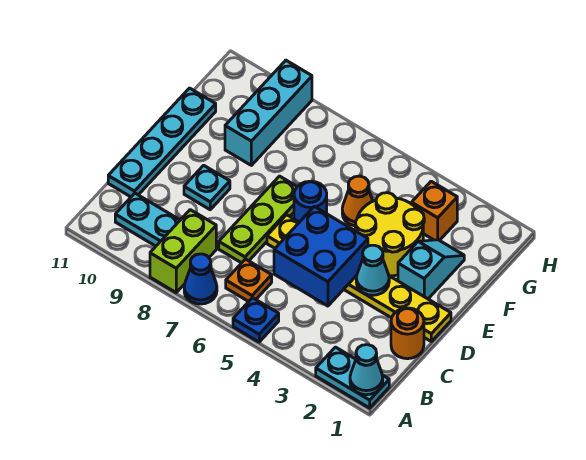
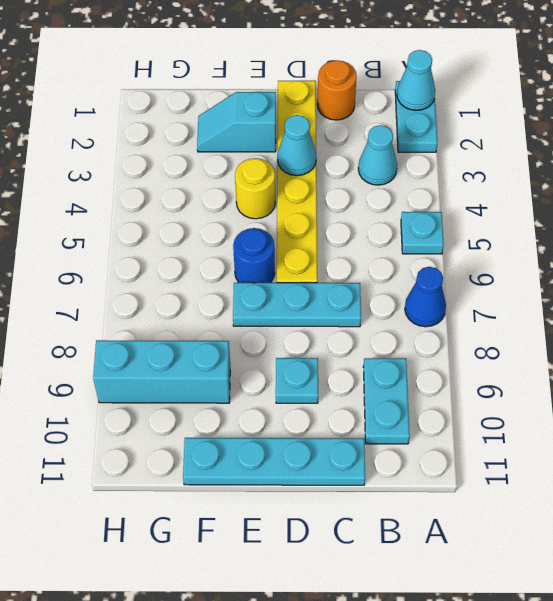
blue plate A5 level 1 -> cyan plate A5 level 1
lime brick A8:B8 level 1 -> none
none -> cyan cone B3 level 1
orange plate B6 level 1 -> none
blue brick C4:D5 level 2 -> none
lime plate C7:E7 level 1 -> cyan plate C7:E7 level 1
yellow round brick E3:F4 level 1 -> yellow round brick E4 level 1
orange cone F5 level 1 -> none
orange brick G3 level 1 -> none

